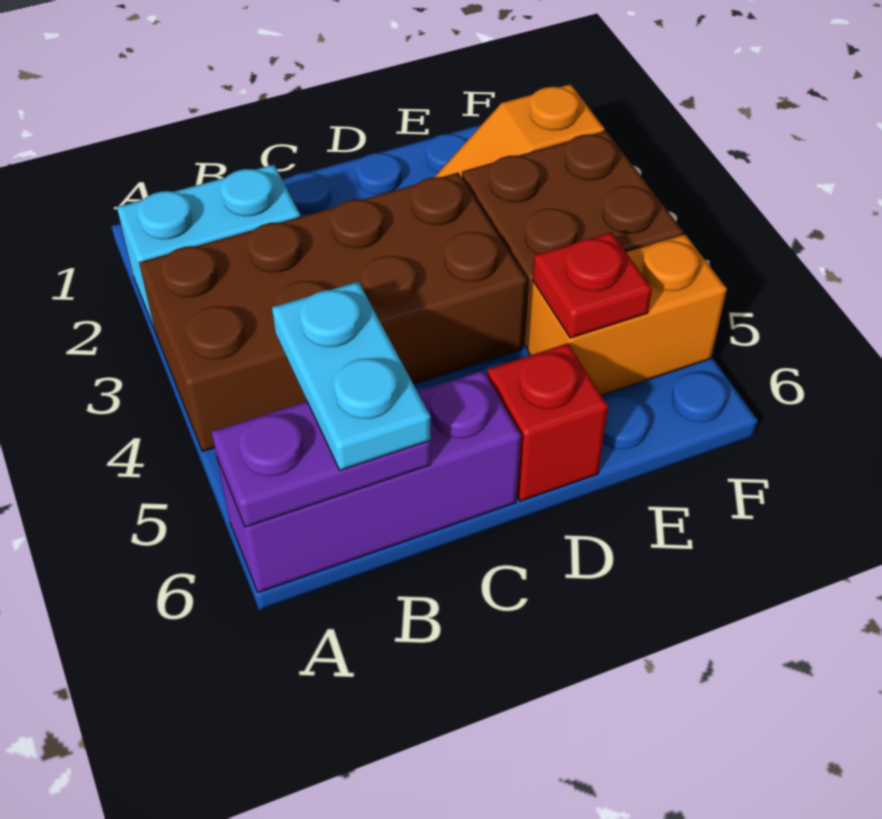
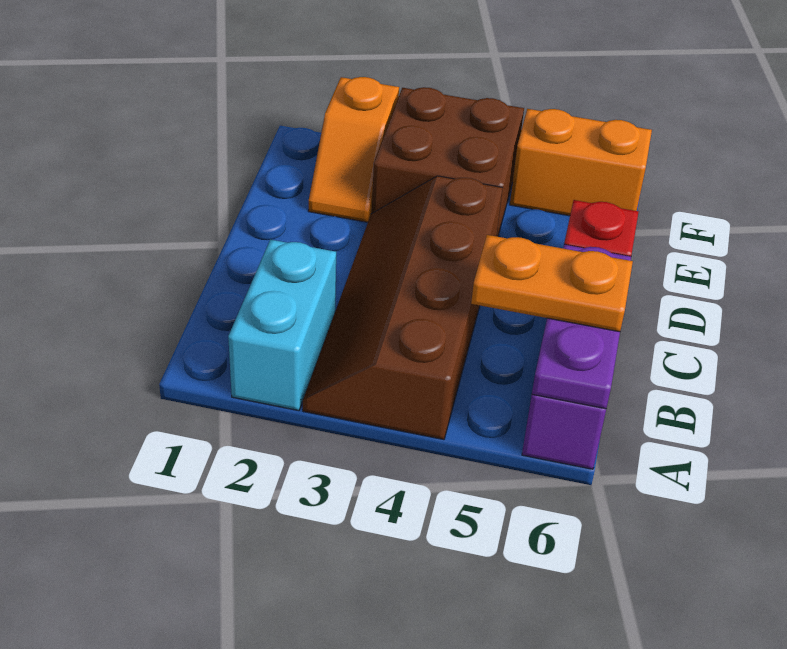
brown brick A3:D4 level 1 -> brown slope A3:D4 level 1 top 4
cyan plate B5:B6 level 3 -> orange plate B5:B6 level 3
orange brick E5:F5 level 1 -> orange brick F5:F6 level 1
red plate E5 level 2 -> none

